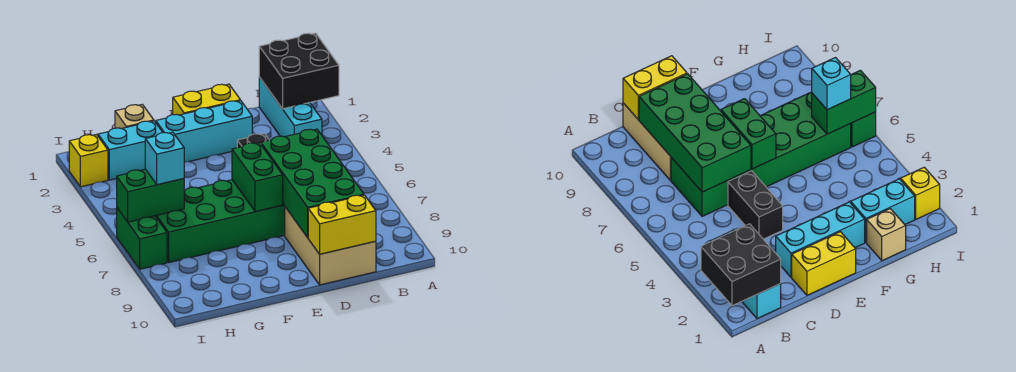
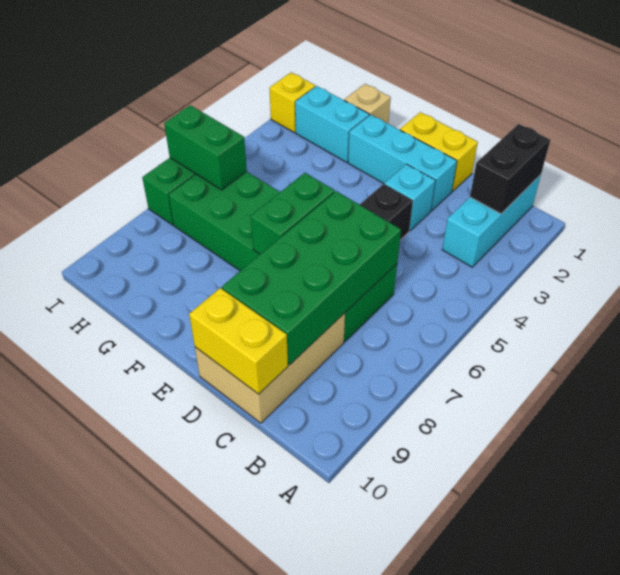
black brick A1:B2 level 2 -> black brick B1:B2 level 2
cyan brick H6 level 3 -> cyan brick D3 level 1

